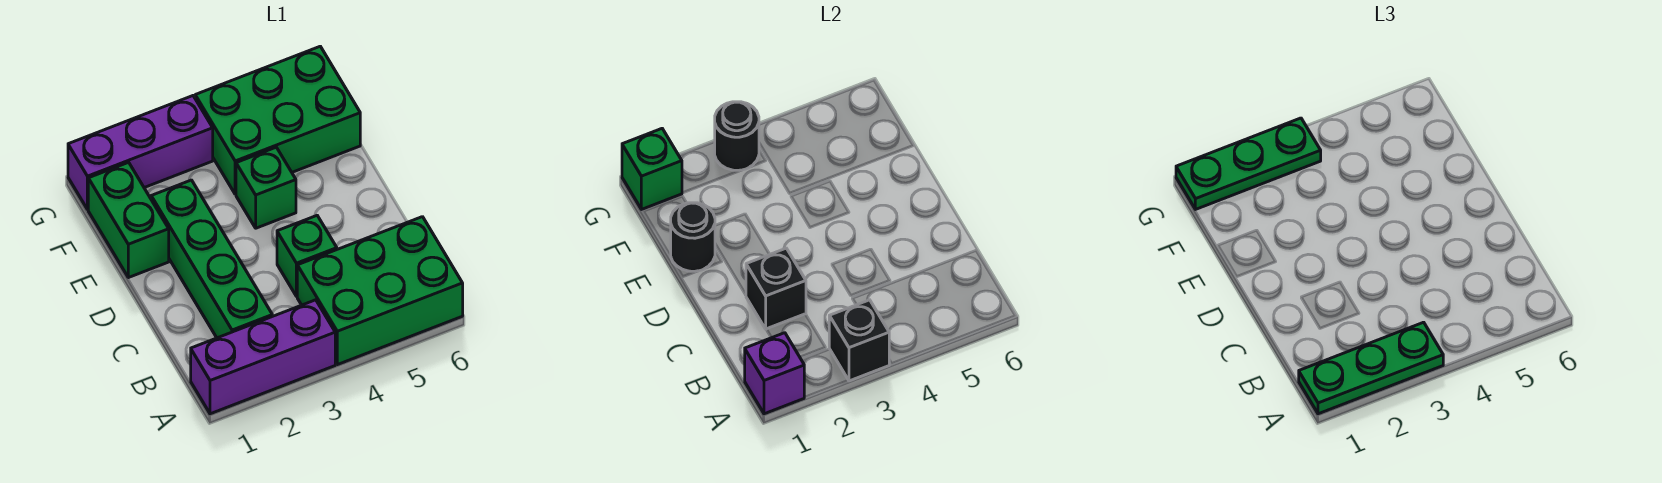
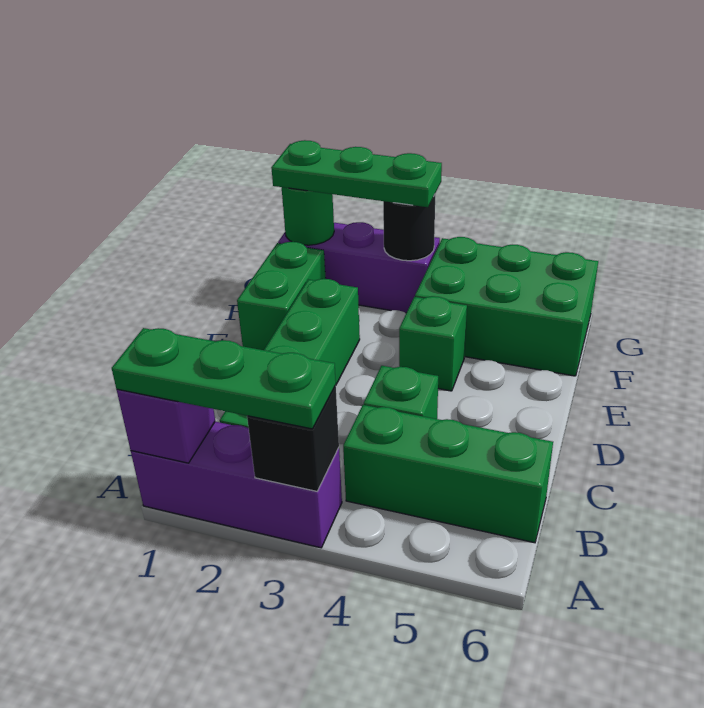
green brick A4:B6 level 1 -> green brick B4:B6 level 1
black brick C2 level 2 -> none
black round brick E1 level 2 -> none
green brick G1 level 2 -> green round brick G1 level 2

